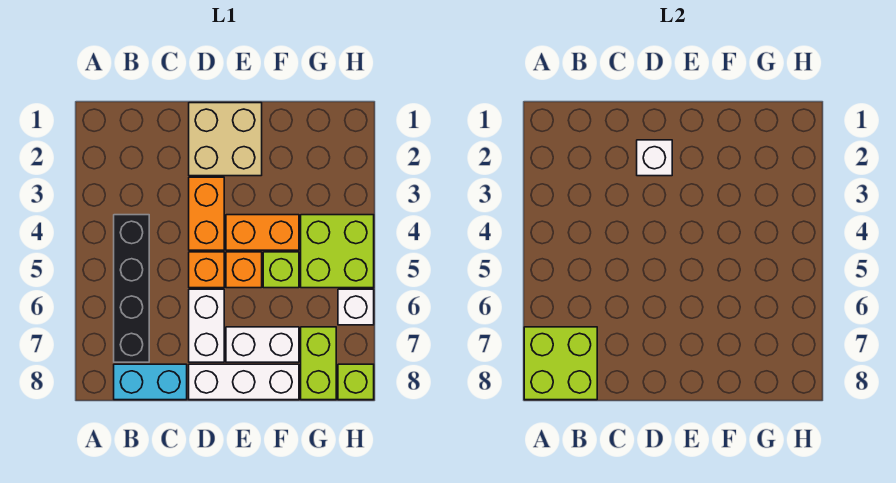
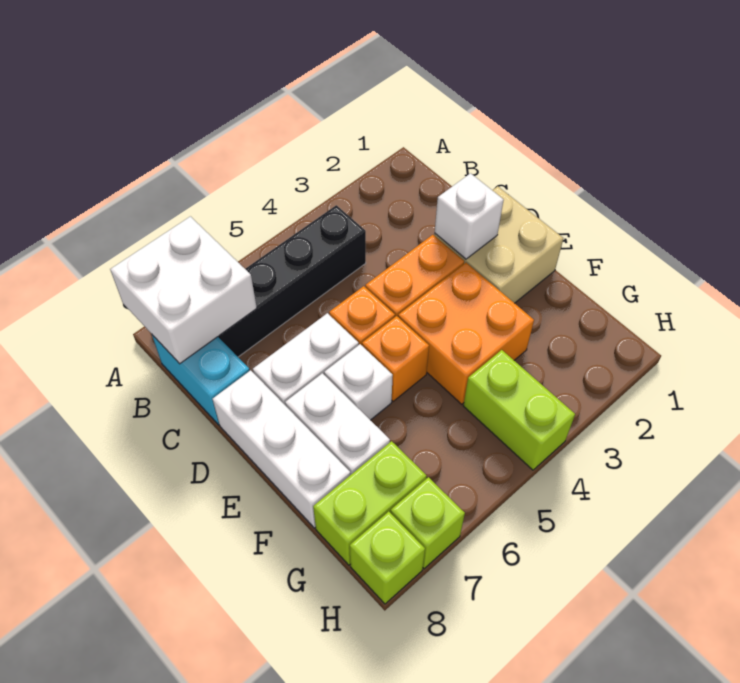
lime brick A7:B8 level 2 -> white brick A7:B8 level 2
orange brick E4:F4 level 1 -> orange brick E3:F4 level 1
lime brick F5 level 1 -> lime brick H7 level 1
lime brick G4:H5 level 1 -> lime brick G4:H4 level 1
white brick H6 level 1 -> white brick E6 level 1

